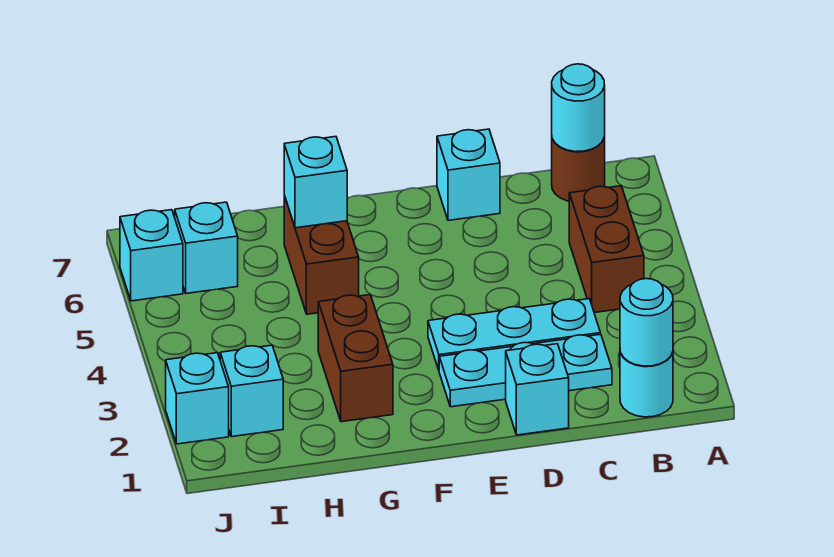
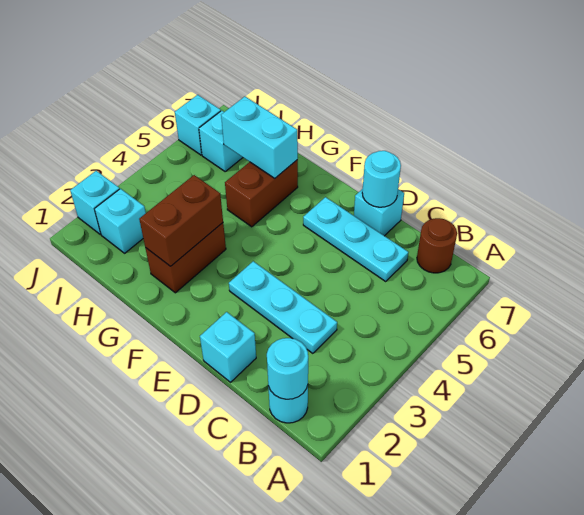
brown brick B4:B5 level 1 -> brown brick G2:G3 level 2
cyan round brick B7 level 2 -> cyan round brick D7 level 2
cyan plate C2:E2 level 1 -> cyan plate C6:E6 level 1
cyan brick G6 level 2 -> cyan brick G6:H6 level 2

